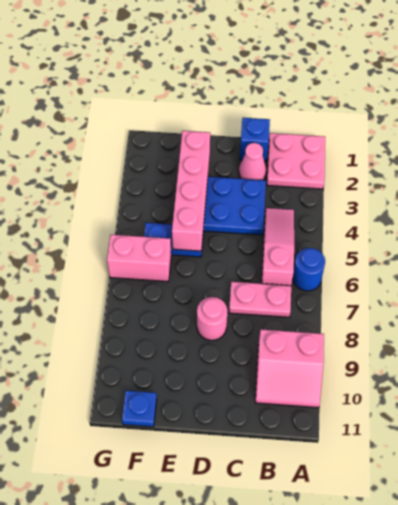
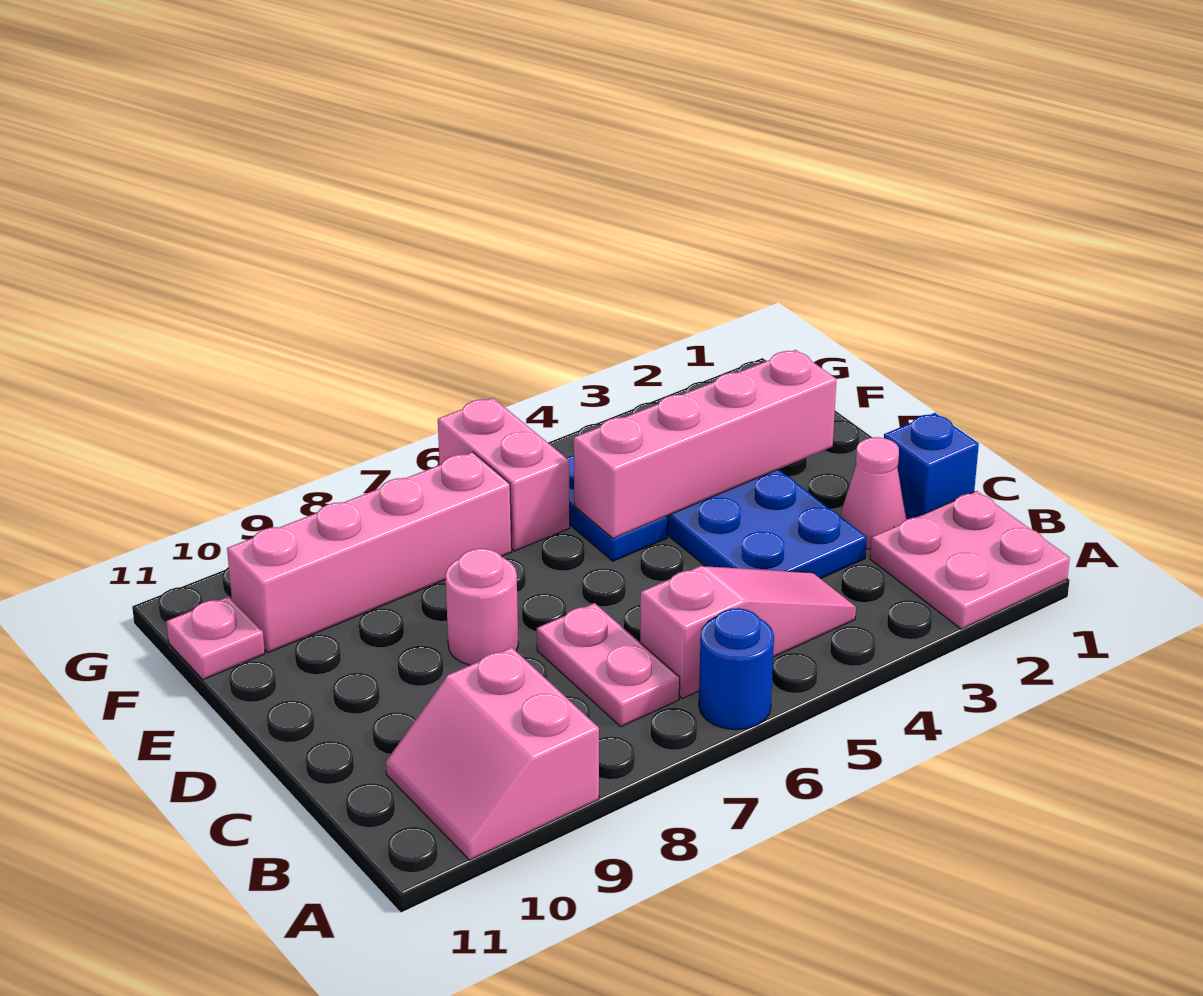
none -> pink brick F7:F10 level 1
blue plate F11 level 1 -> pink plate F11 level 1

